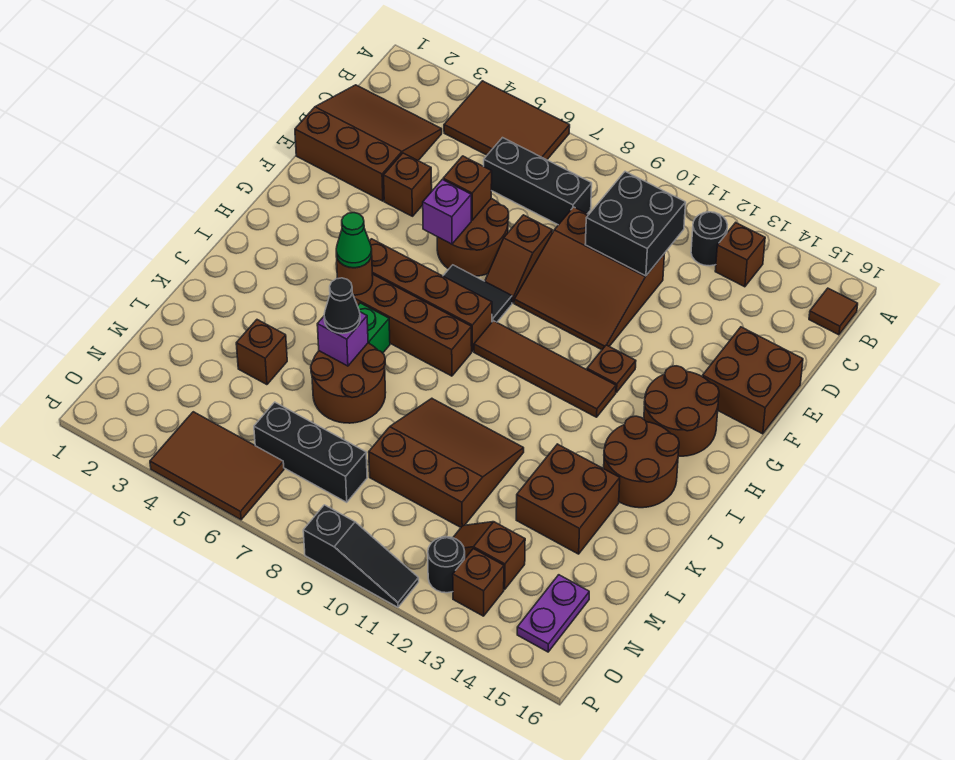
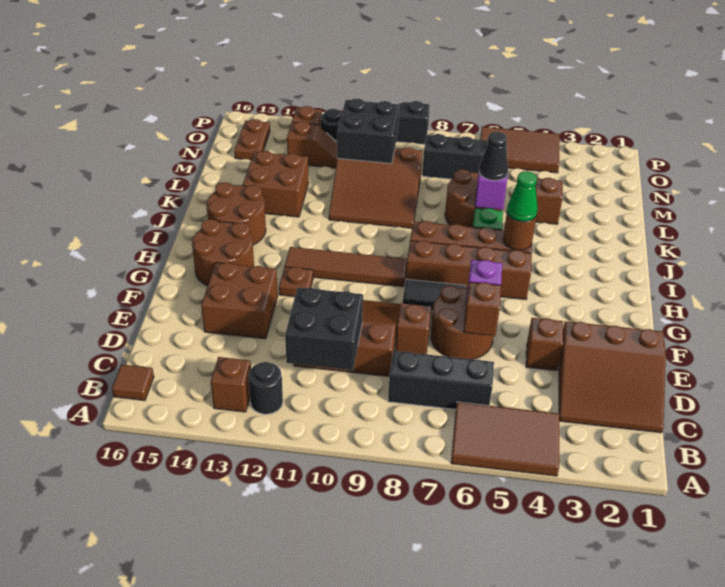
brown brick E15:F16 level 1 -> brown brick E13:F14 level 1
none -> black brick M10:N11 level 2
purple plate N15:O15 level 1 -> brown plate N15:O15 level 1

